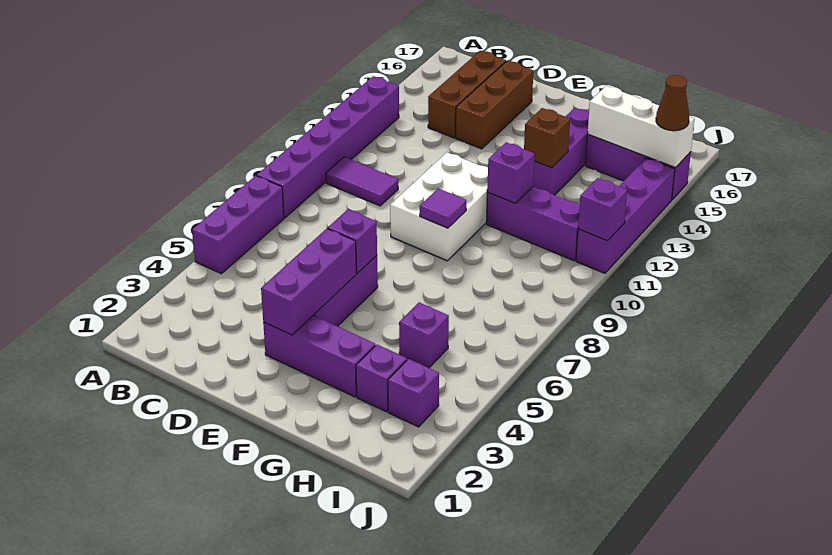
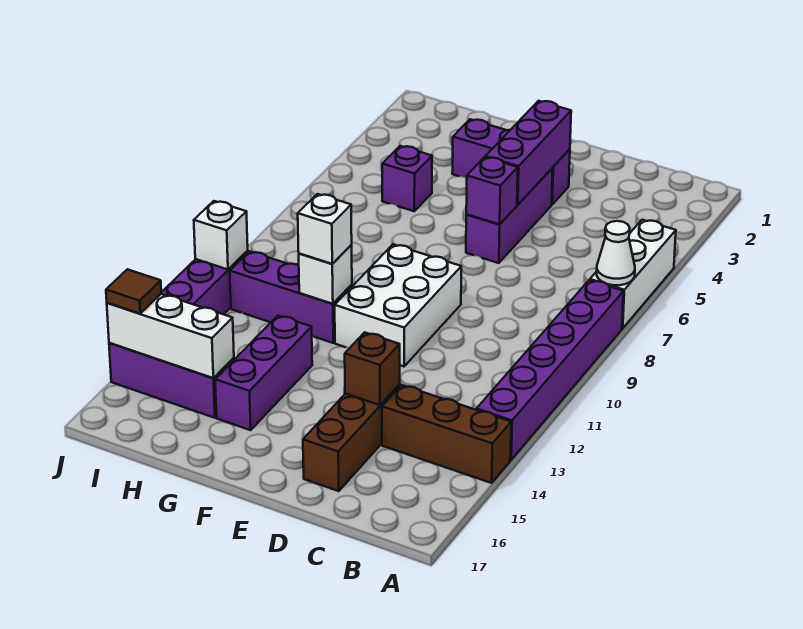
purple brick A5:A7 level 1 -> white brick A5:A7 level 1
none -> white cone A7 level 2
purple tile B10:C10 level 1 -> none
brown brick C14:C16 level 1 -> brown brick A14:C14 level 1
purple tile F9 level 2 -> none
purple brick G11 level 2 -> white brick G11 level 2
none -> white brick G11 level 3
brown brick G13 level 2 -> brown brick D14 level 2
purple brick H3 level 1 -> none
purple brick I3 level 1 -> none
purple brick J11 level 2 -> white brick J11 level 2
brown cone J15 level 3 -> brown tile J15 level 3

